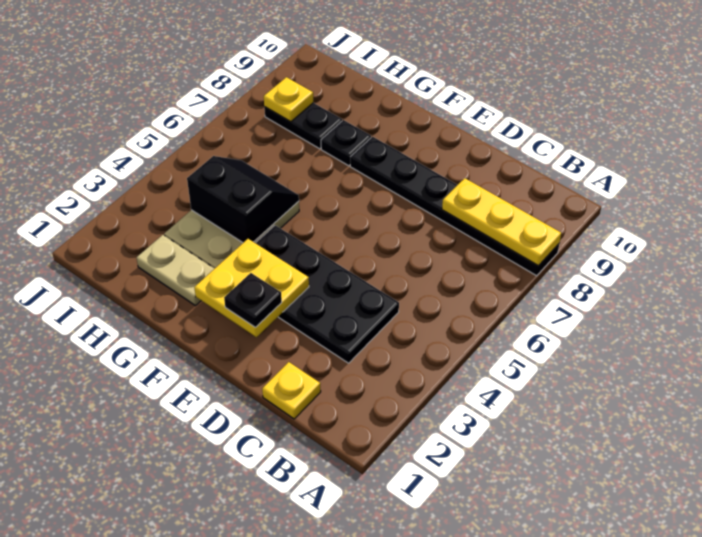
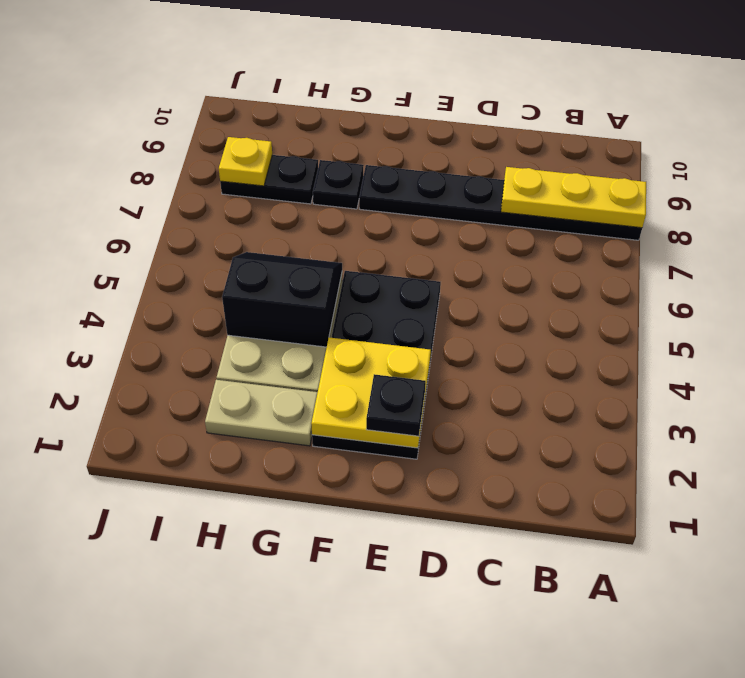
yellow plate C1 level 1 -> none
black plate C3:F4 level 1 -> black plate E2:F5 level 1

